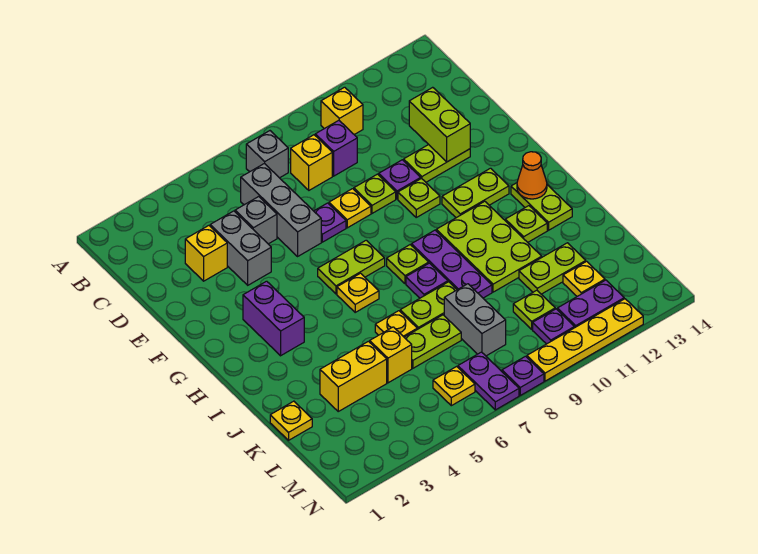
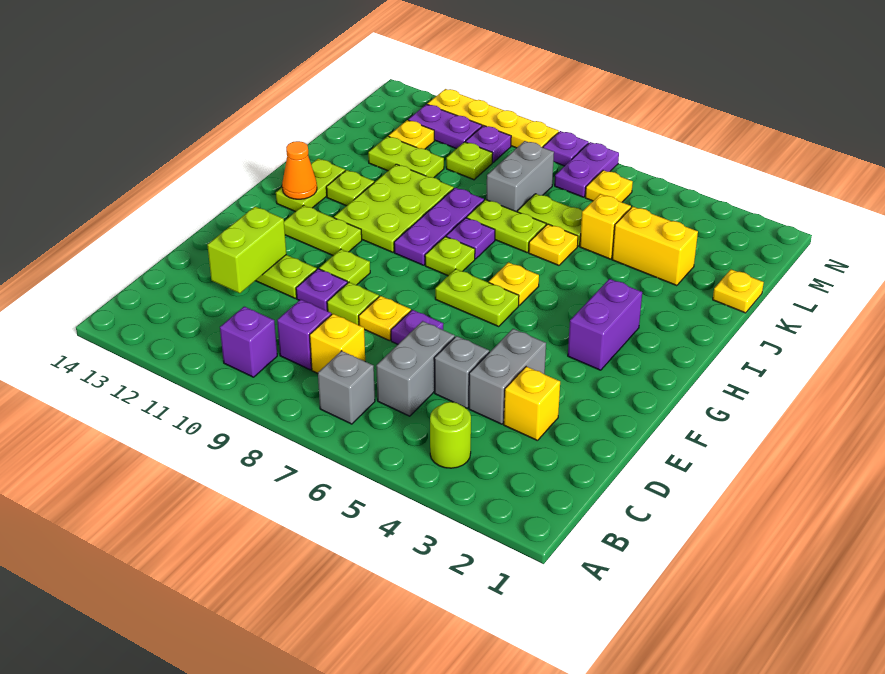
none -> lime round brick B4 level 1
yellow brick B10 level 1 -> purple brick B10 level 1
grey brick C6:E6 level 1 -> grey brick C6:D6 level 1

